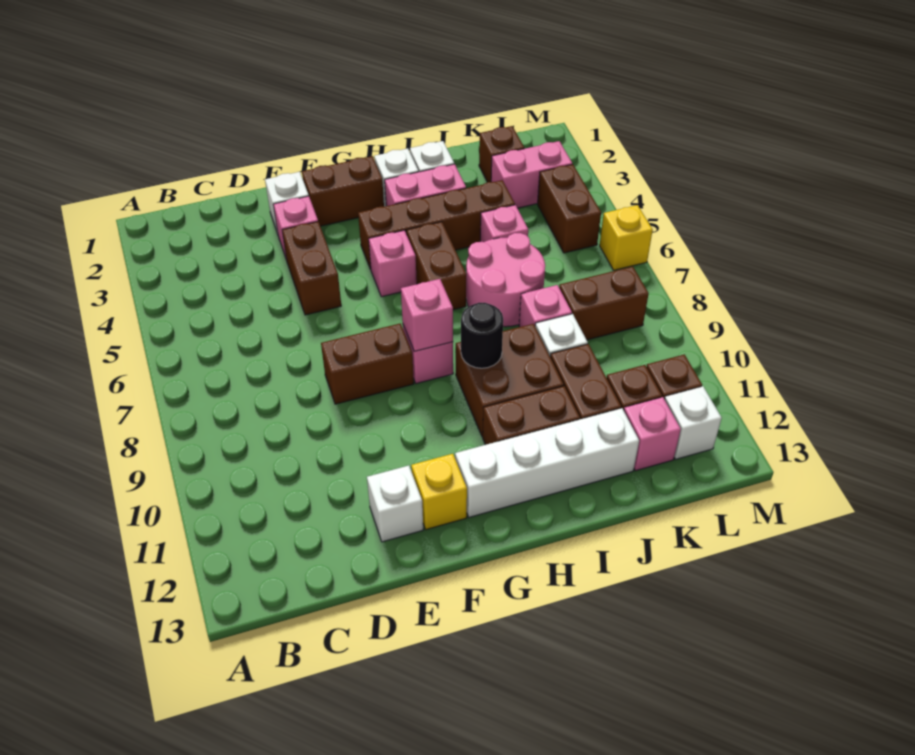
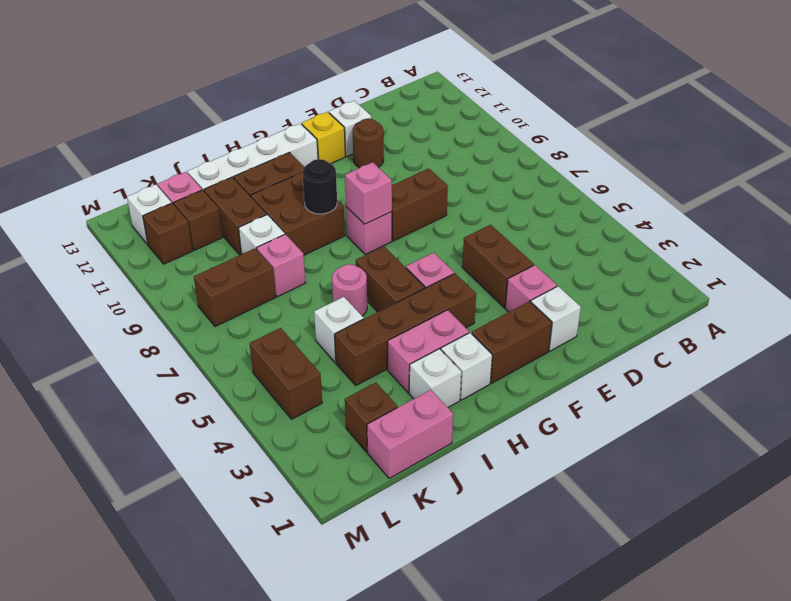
none -> brown round brick E11 level 1
pink round brick I6:J7 level 1 -> pink round brick I6 level 1
pink brick J5 level 1 -> white brick J5 level 1
pink brick K3:L3 level 1 -> pink brick J1:K1 level 1
yellow brick M6 level 1 -> none

